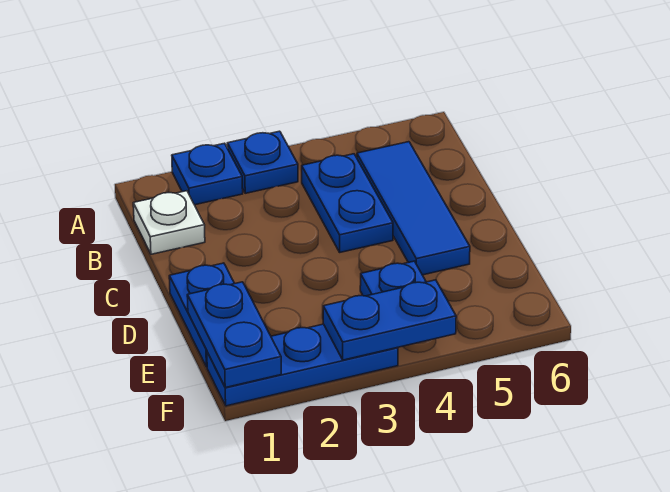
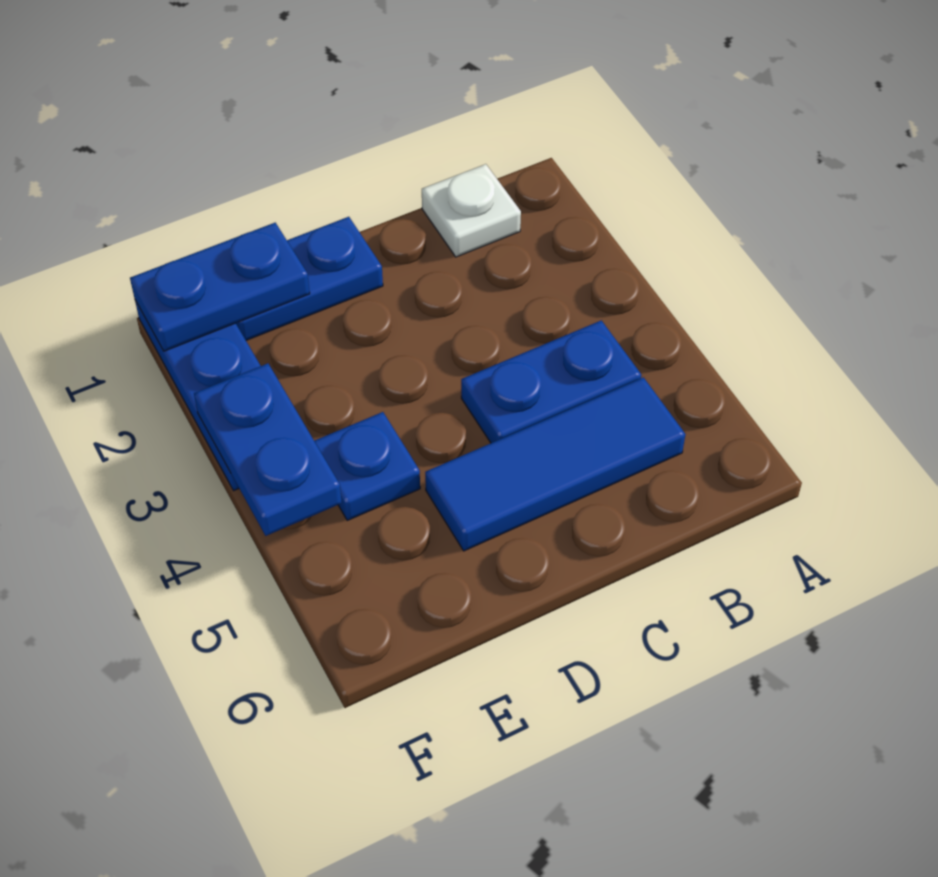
blue plate A2 level 1 -> none
blue plate A3 level 1 -> none

